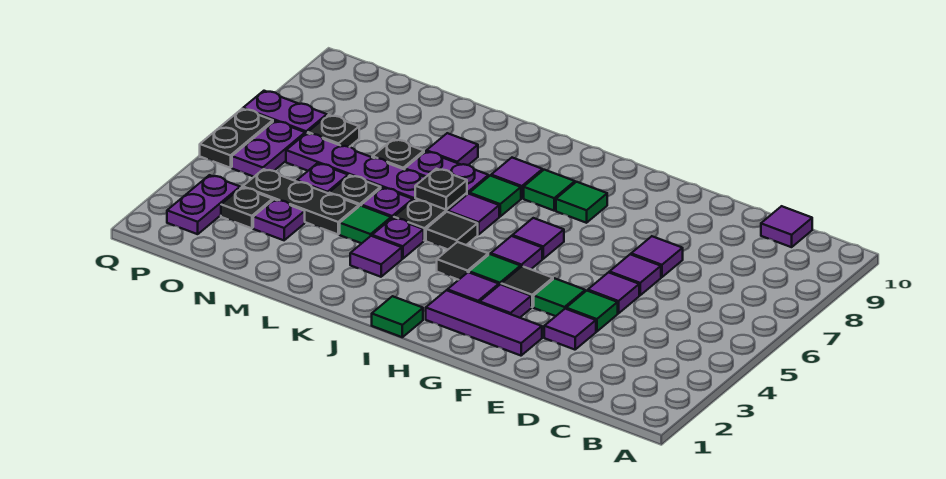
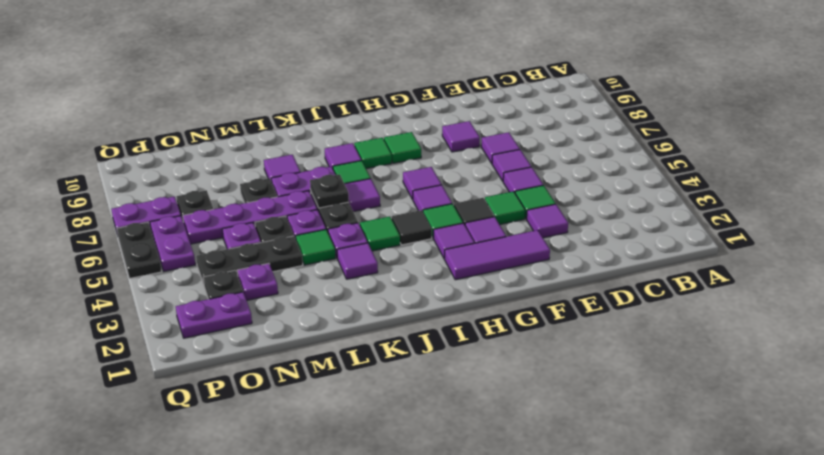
purple tile C10 level 1 -> purple tile F8 level 1
green tile I1 level 1 -> green tile J4 level 1
black tile J5 level 1 -> none
purple plate P2:P3 level 1 -> purple plate O2:P2 level 1

